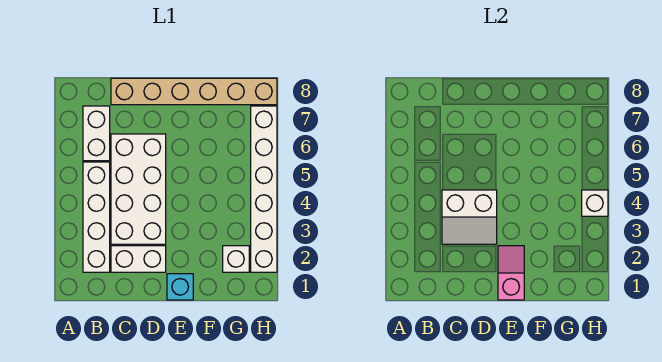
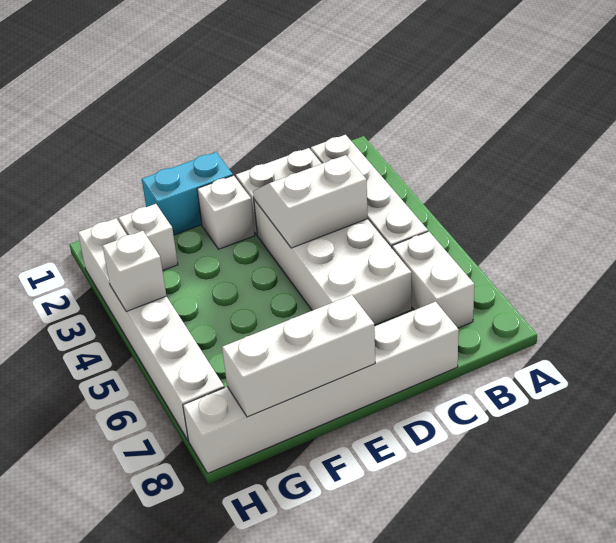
tan brick C8:H8 level 1 -> white brick C8:H8 level 1
cyan brick E1 level 1 -> cyan brick E1:F1 level 1
pink slope E1:E2 level 2 top 1 -> none
none -> white brick E2 level 1
none -> white brick E8:G8 level 2

